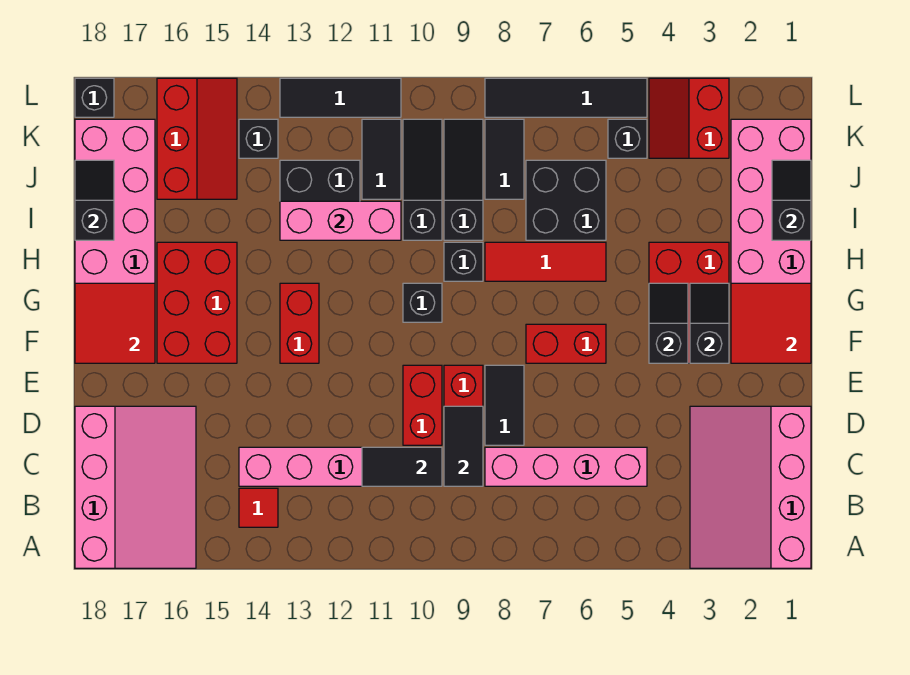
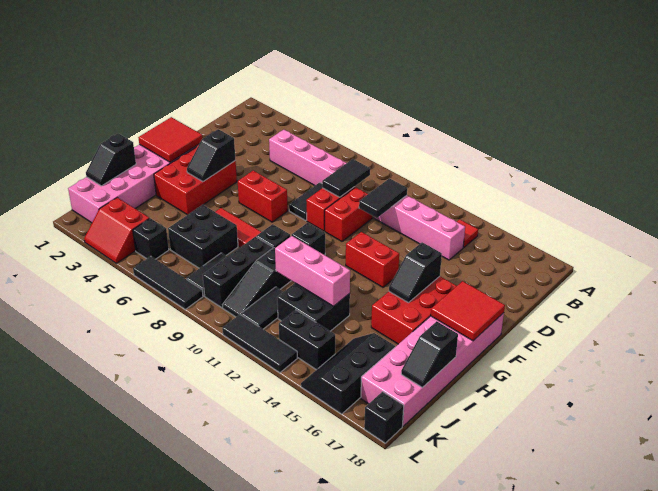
pink slope A1:D3 level 1 top 1 -> none
pink slope A16:D18 level 1 top 18 -> none
black tile C10:C11 level 2 -> black tile C11:D11 level 2
black slope F3:G3 level 2 top F -> black slope F15:G15 level 2 top F
red brick F13:G13 level 1 -> red brick F12:F13 level 1
black slope I9:K9 level 1 top I -> black brick I9:K9 level 1
red slope J15:L16 level 1 top 16 -> black slope J15:L16 level 1 top 16
red slope K3:L4 level 1 top 3 -> red slope K3:L4 level 1 top K
black brick K14 level 1 -> black brick K13:K14 level 1
black tile L5:L8 level 1 -> black tile L6:L8 level 1

